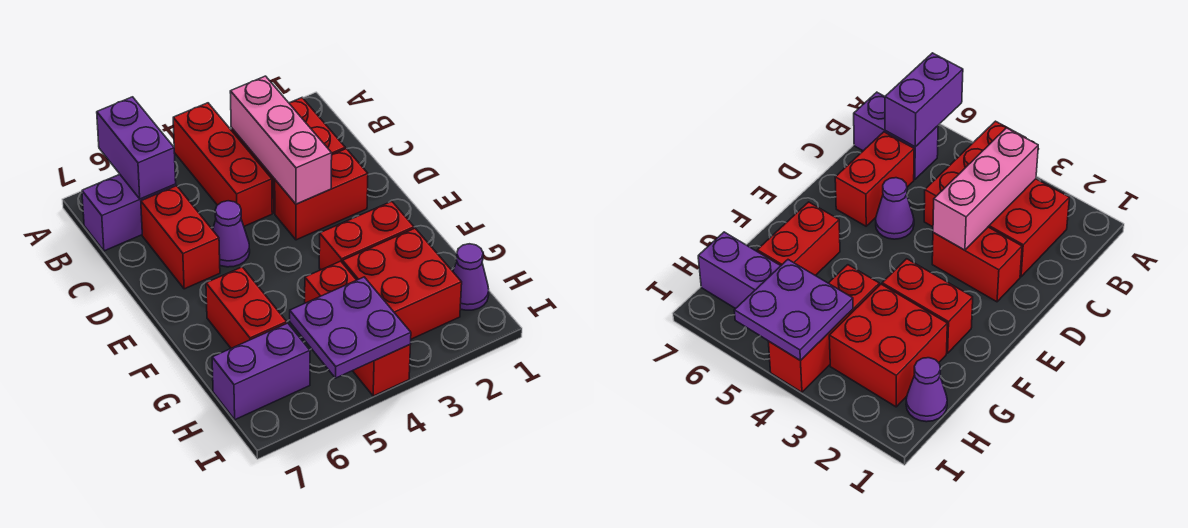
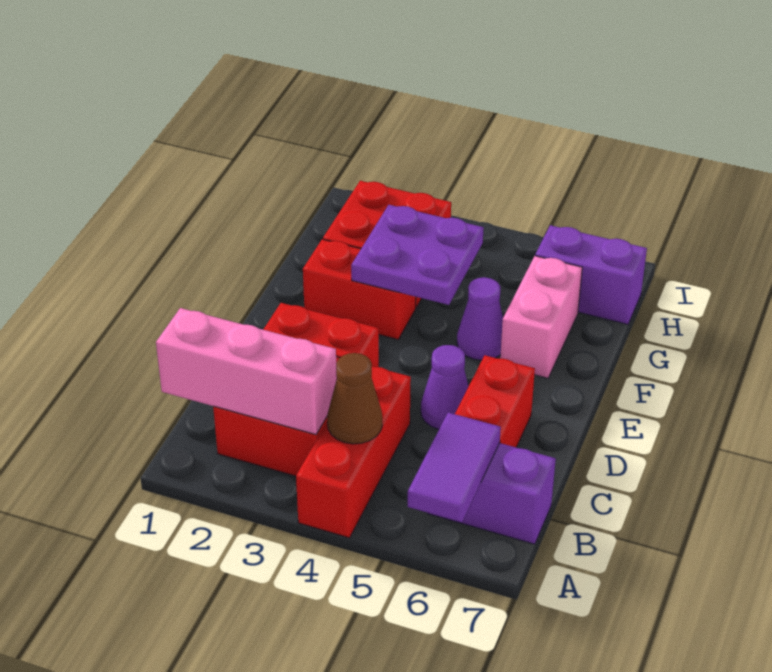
purple brick A6:B6 level 2 -> purple tile A6:B6 level 2
pink brick B3:D3 level 2 -> pink brick B1:B3 level 2
none -> brown cone B4 level 2
red brick F6:G6 level 1 -> pink brick F6:G6 level 1
red brick G4:I4 level 1 -> none
purple cone H1 level 1 -> purple cone F5 level 1
purple plate H4:I5 level 2 -> purple plate F3:G4 level 2

